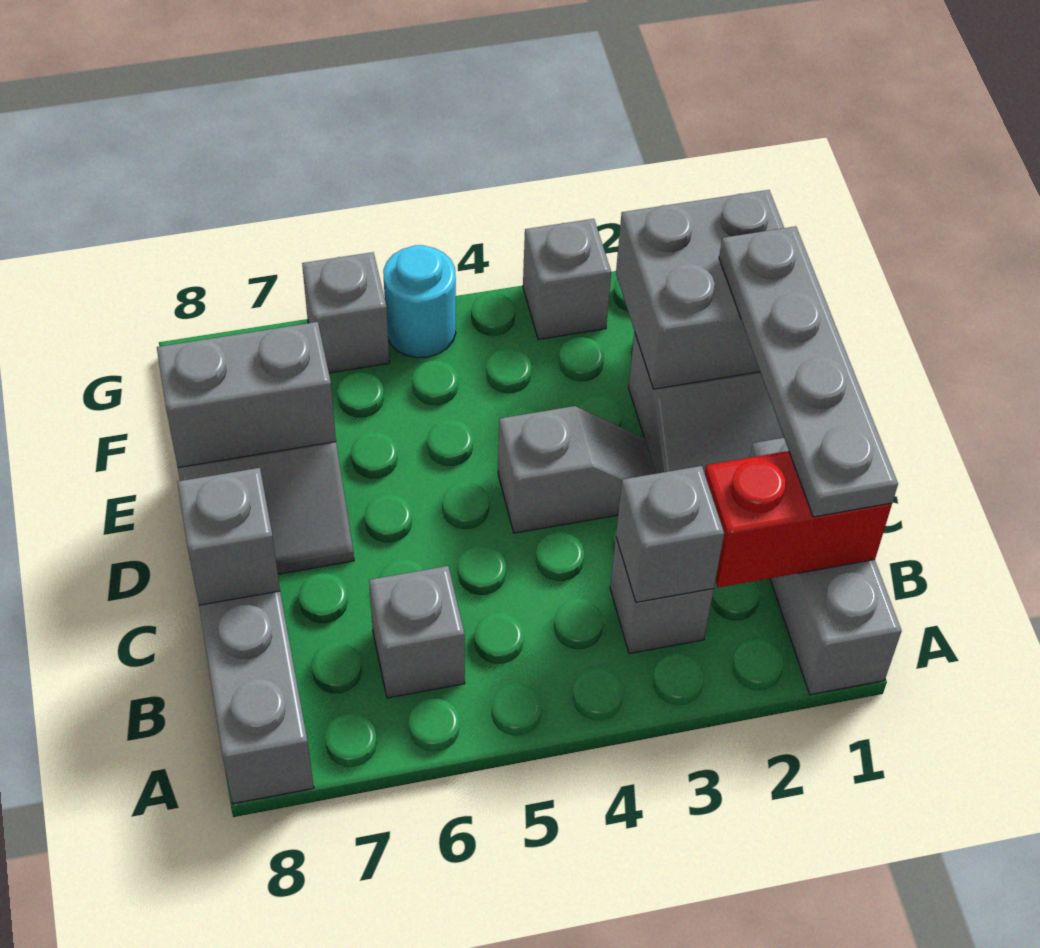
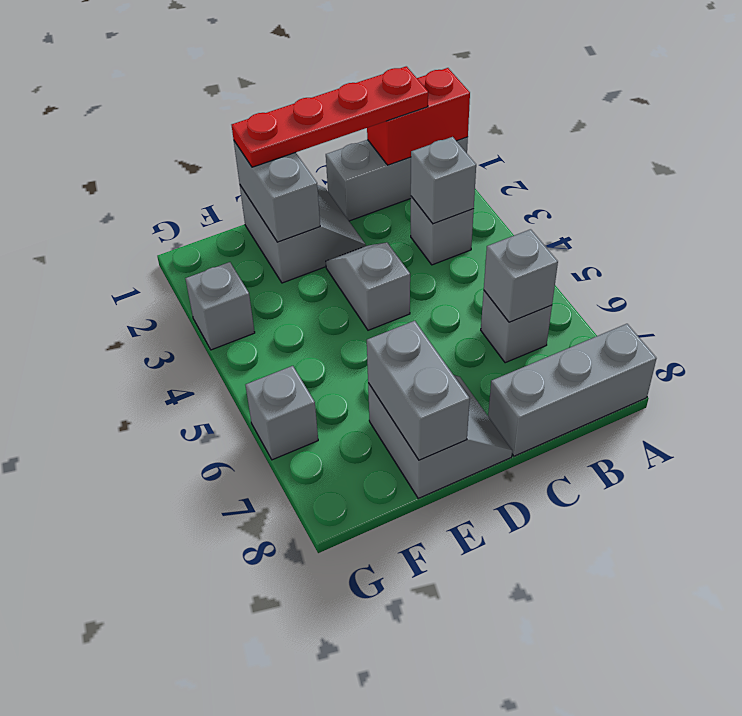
red brick B1:B2 level 2 -> red brick A1:B1 level 2
grey plate B1:E1 level 3 -> red plate B1:E1 level 3
grey brick C8 level 2 -> grey brick B6 level 2
grey brick E1:F2 level 2 -> grey brick E1:E2 level 2
cyan round brick G5 level 1 -> none

